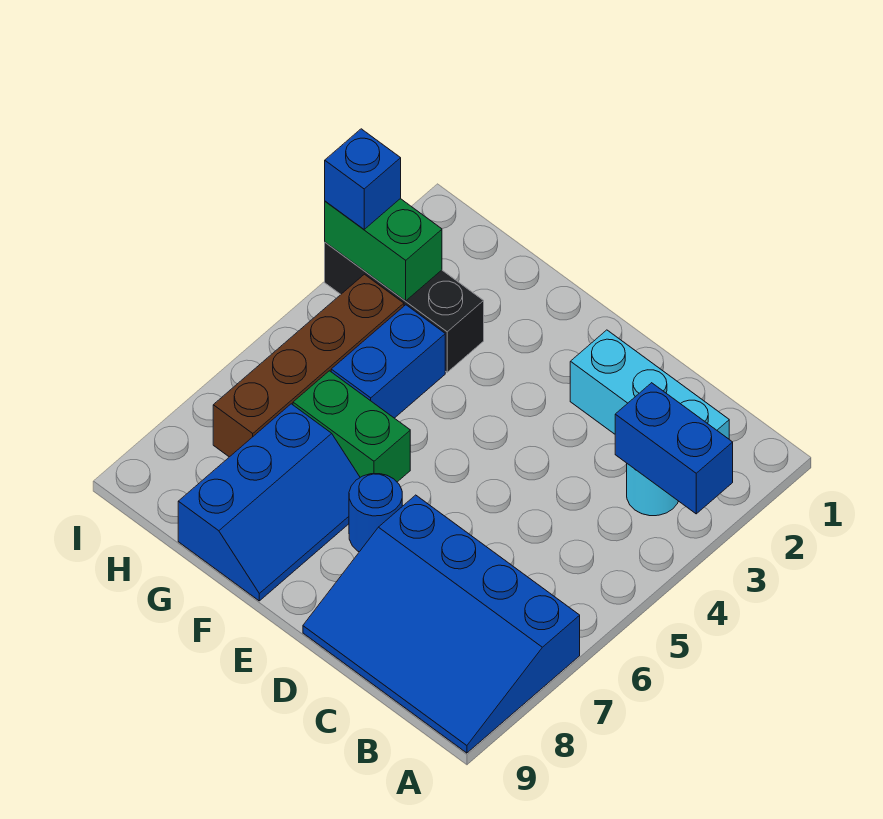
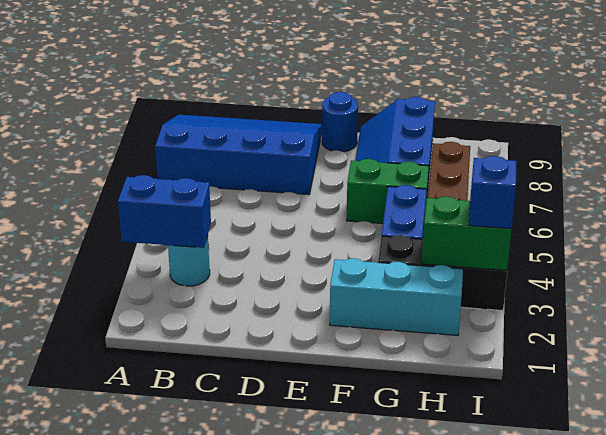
cyan brick B2:D2 level 1 -> cyan brick F2:H2 level 1
blue round brick E7 level 1 -> blue round brick E9 level 1

